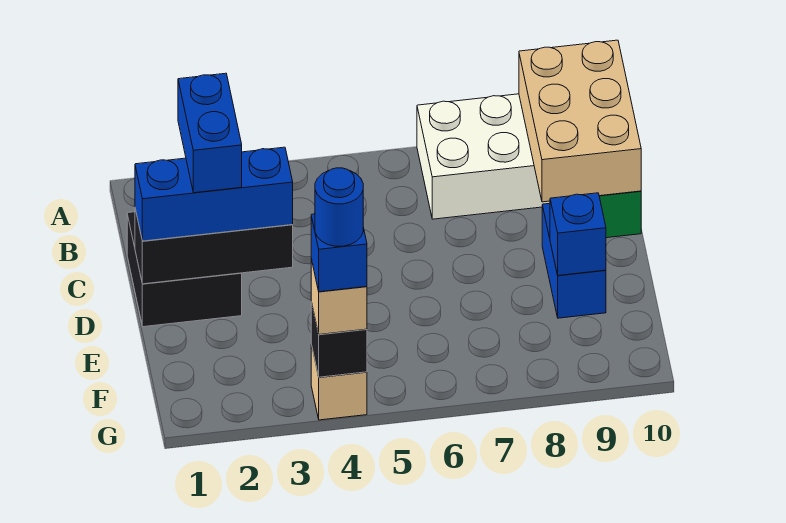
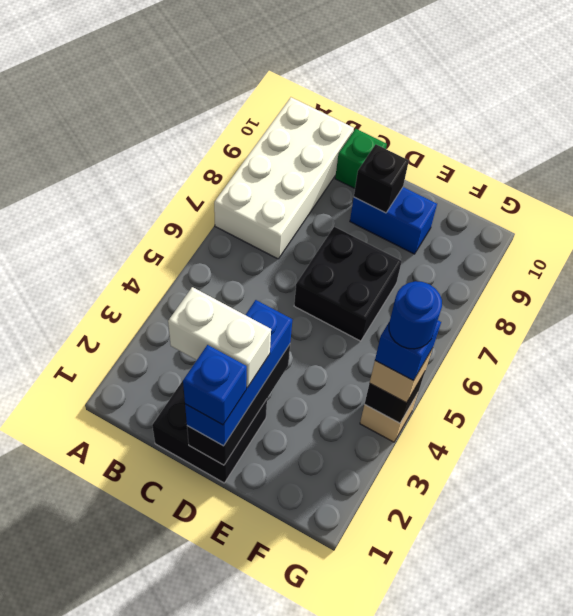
tan brick A9:C10 level 2 -> none
blue brick C2:D2 level 4 -> white brick C2:D2 level 4
none -> black brick D6:E7 level 1
none -> black brick D9 level 2
blue brick E9 level 2 -> blue brick D1 level 4

